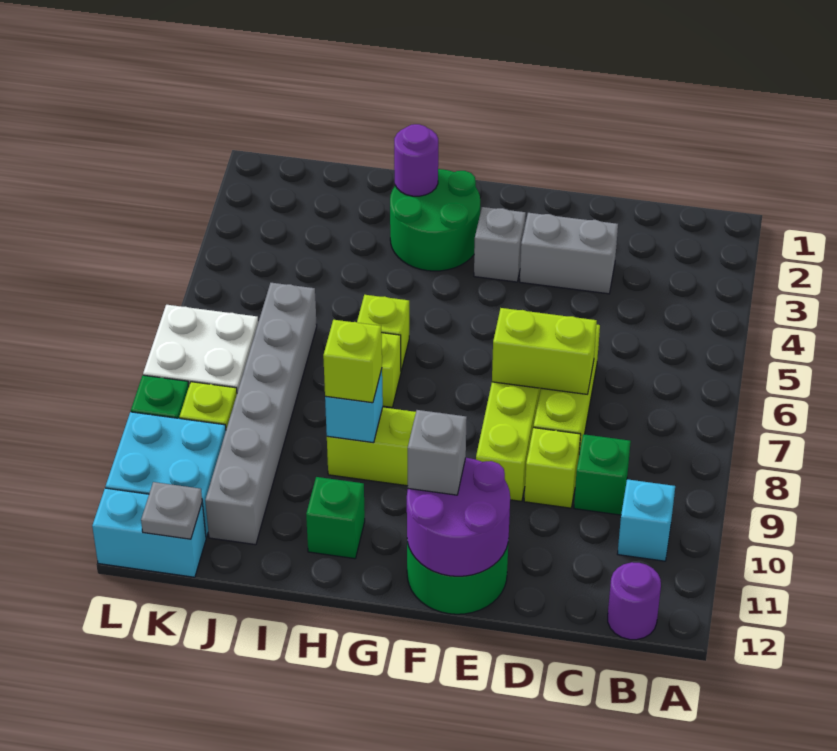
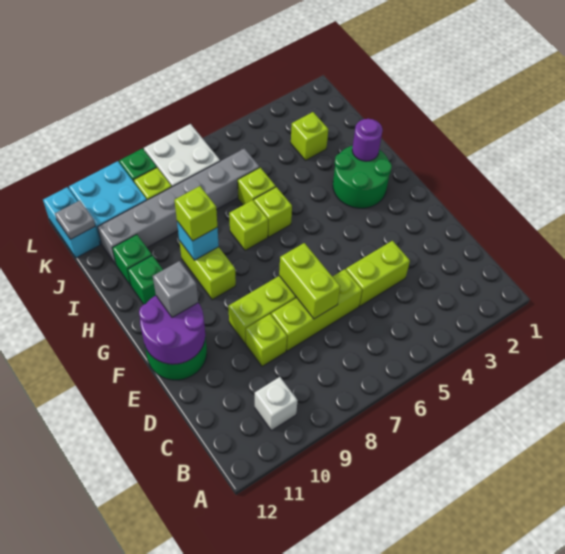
cyan brick B10 level 1 -> white brick B10 level 1
purple round brick B12 level 1 -> none
green brick C9 level 1 -> green brick I11 level 1
grey brick D3:E3 level 1 -> none
none -> lime brick D4:D5 level 1
grey brick F3 level 1 -> none
none -> lime brick I6 level 1
none -> lime brick J3 level 1

